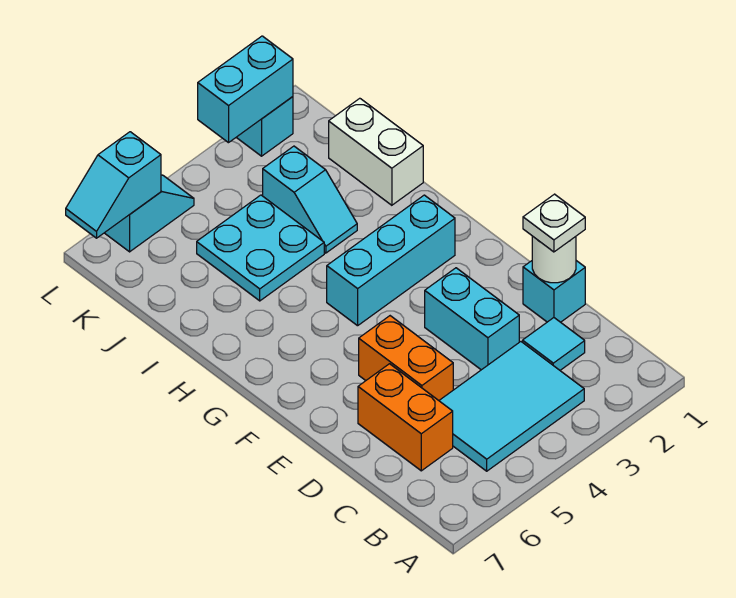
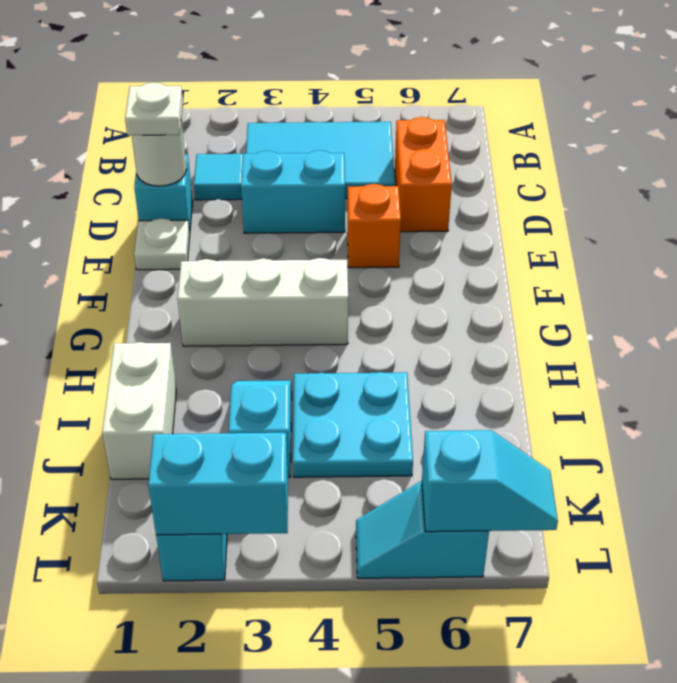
cyan brick D3:E3 level 1 -> cyan brick D3:D4 level 1
orange brick D5:E5 level 1 -> orange brick E5 level 1
none -> white plate E1 level 1
cyan brick G2:G4 level 1 -> white brick G2:G4 level 1

